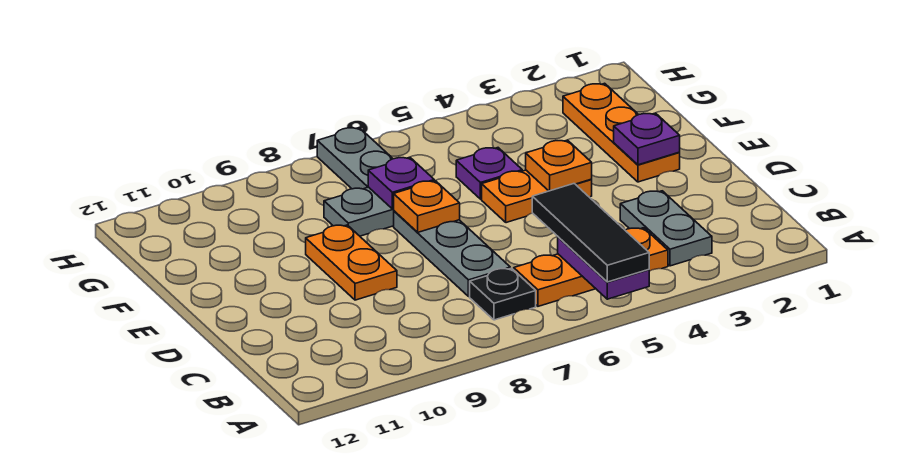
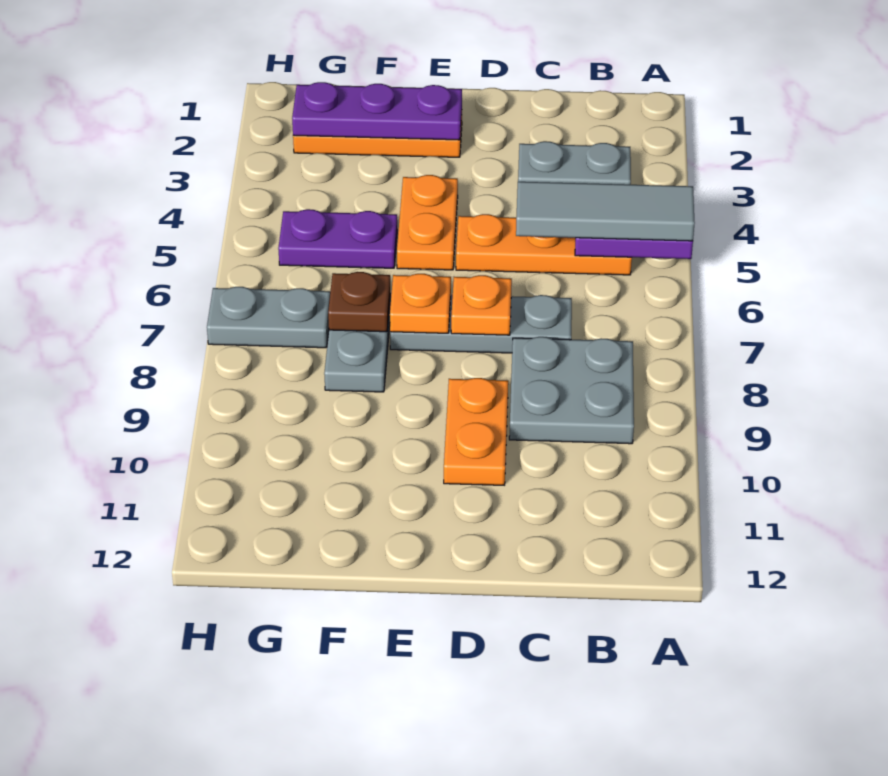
black tile A5:C5 level 3 -> grey tile A5:C5 level 3
orange plate B4:B6 level 1 -> orange plate B5:D5 level 1
black plate B7 level 1 -> none
none -> grey plate B8:C9 level 1
orange plate D9:E9 level 1 -> orange plate D9:D10 level 1
purple plate E2 level 2 -> purple plate E2:G2 level 2
orange plate E4 level 2 -> orange plate D7 level 2
purple plate F5 level 1 -> purple plate F5:G5 level 1
purple plate F7 level 2 -> brown plate F7 level 2

